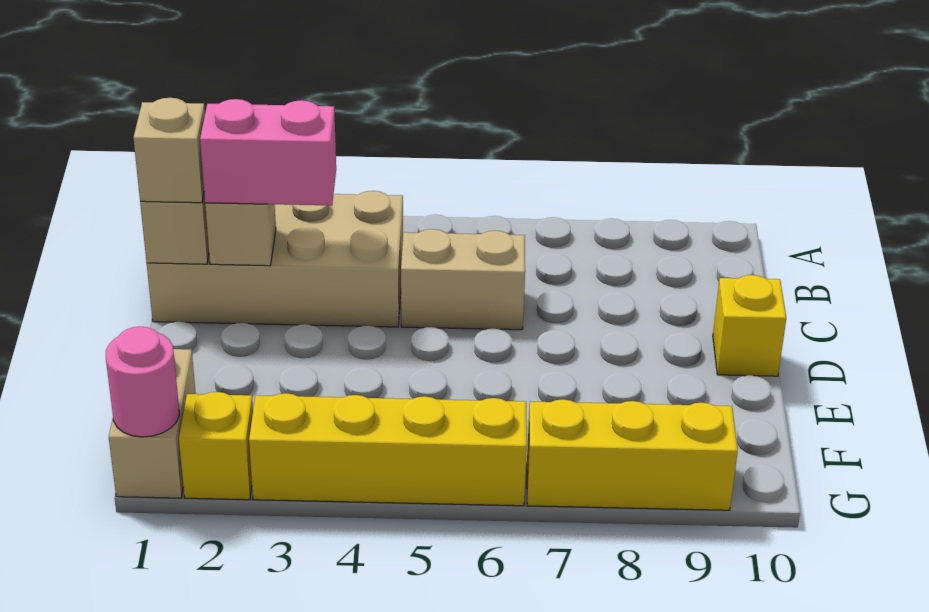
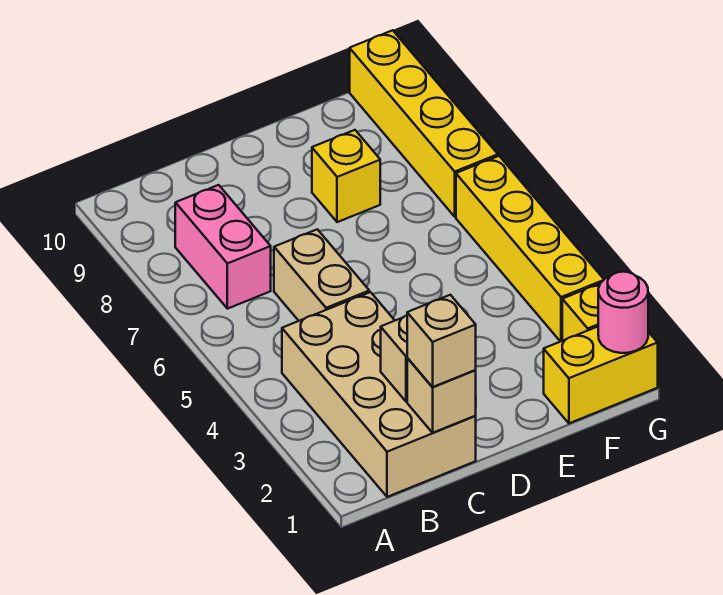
pink brick C2:C3 level 3 -> pink brick B7:B8 level 1
yellow brick D10 level 1 -> yellow brick E8 level 1
tan brick F1:G1 level 1 -> yellow brick F1:G1 level 1
yellow brick G7:G9 level 1 -> yellow brick G7:G10 level 1

